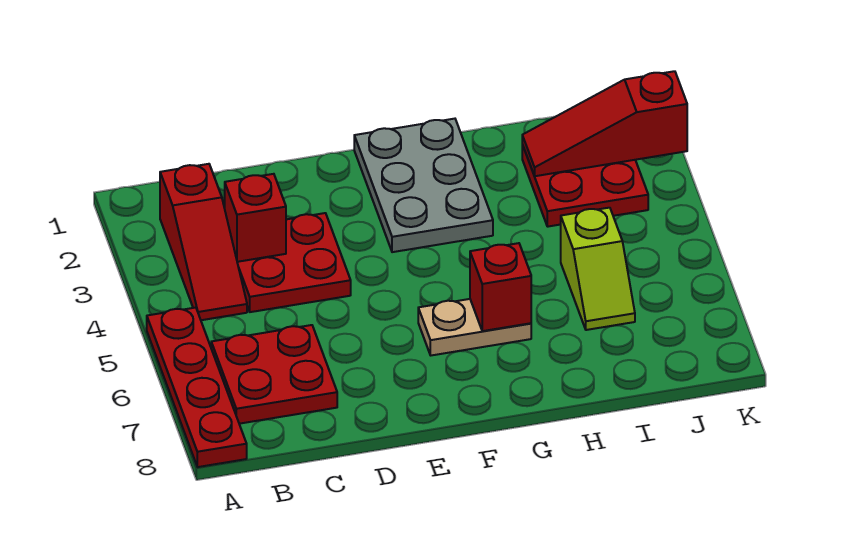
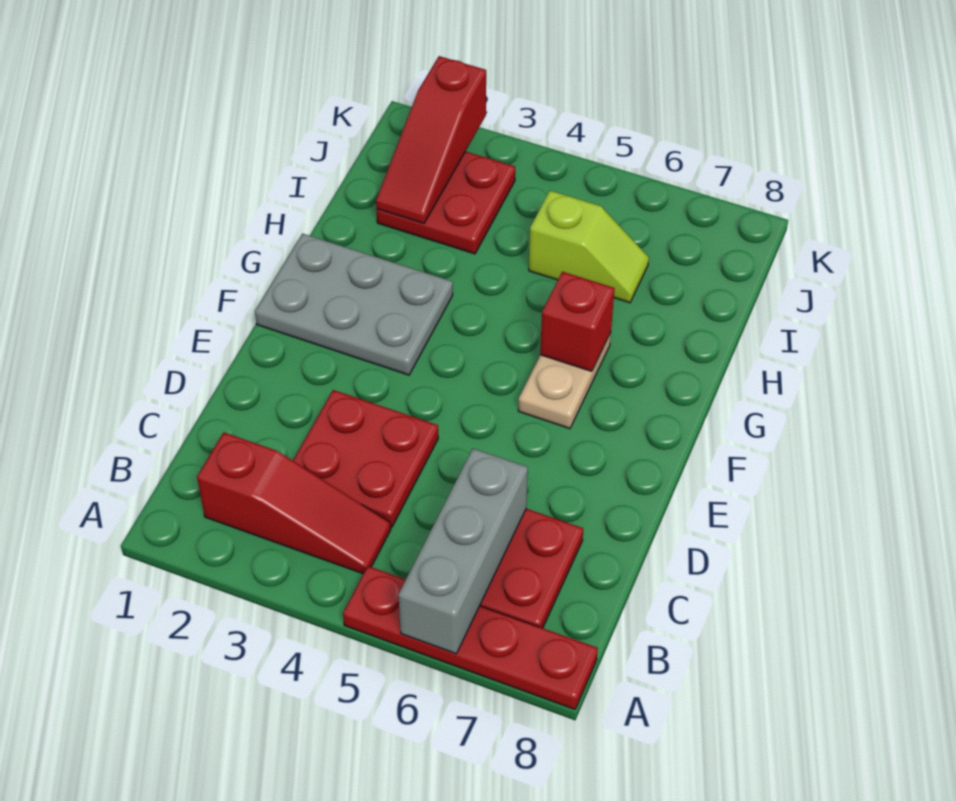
none -> grey brick A6:C6 level 2
red brick C3 level 2 -> none

